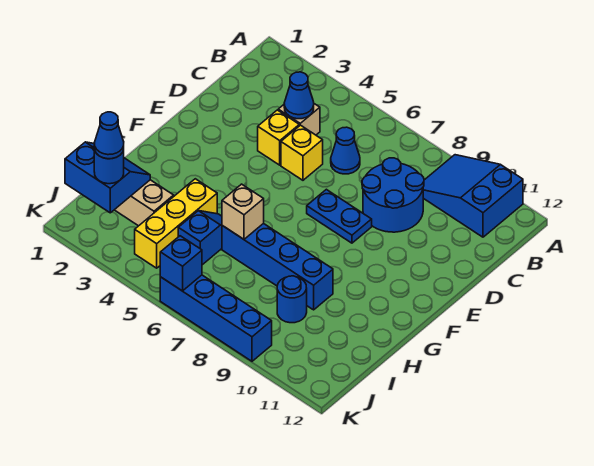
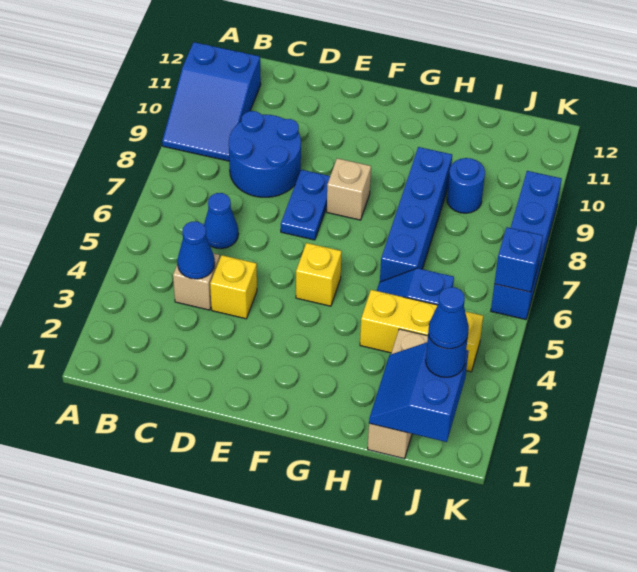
yellow brick D5 level 1 -> yellow brick F5 level 1
tan brick H6 level 2 -> tan brick F8 level 1

